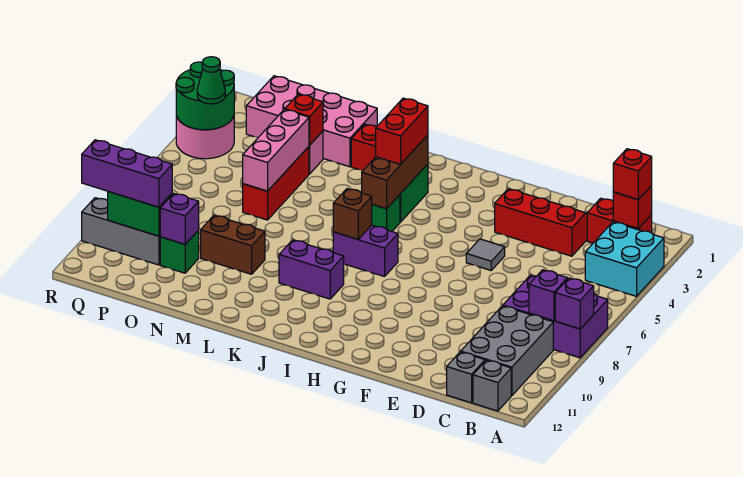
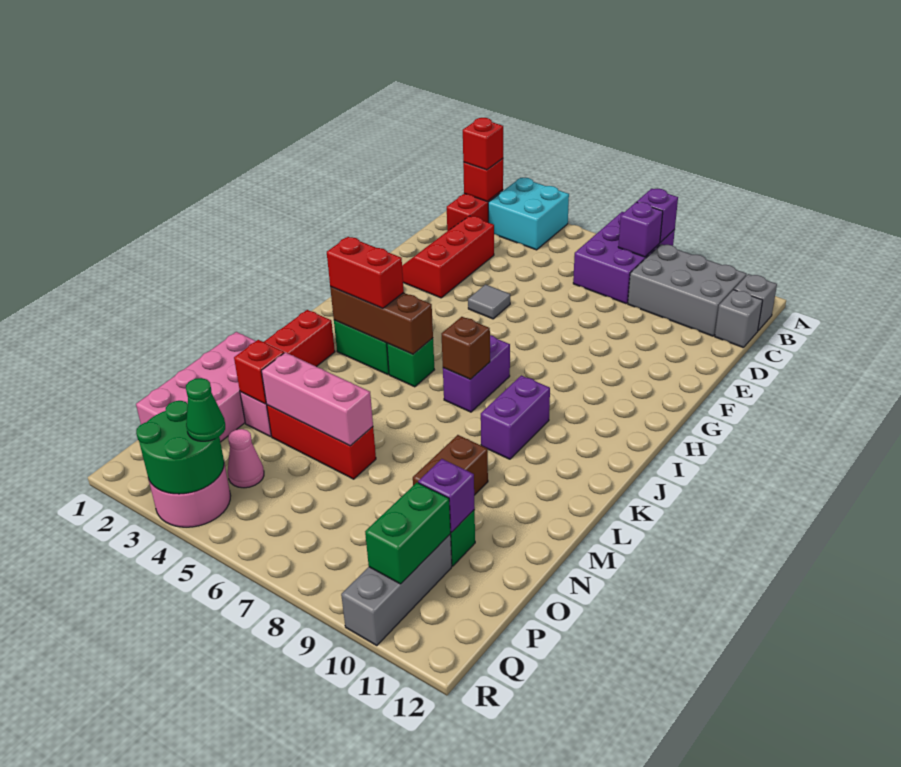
none -> pink cone P4 level 1
purple brick P10:R10 level 3 -> none

